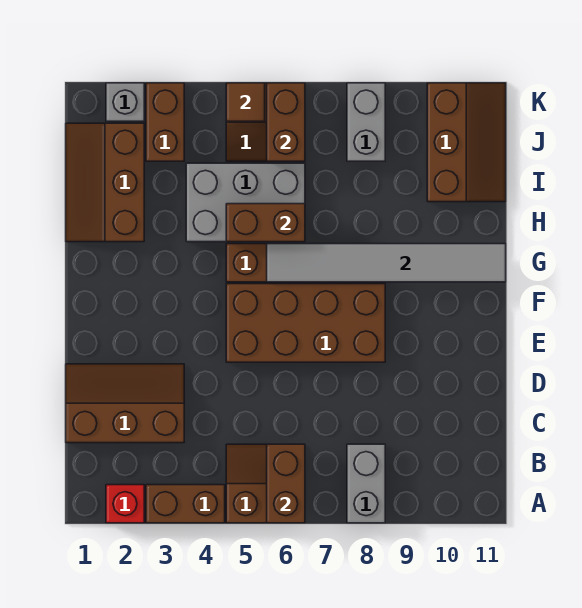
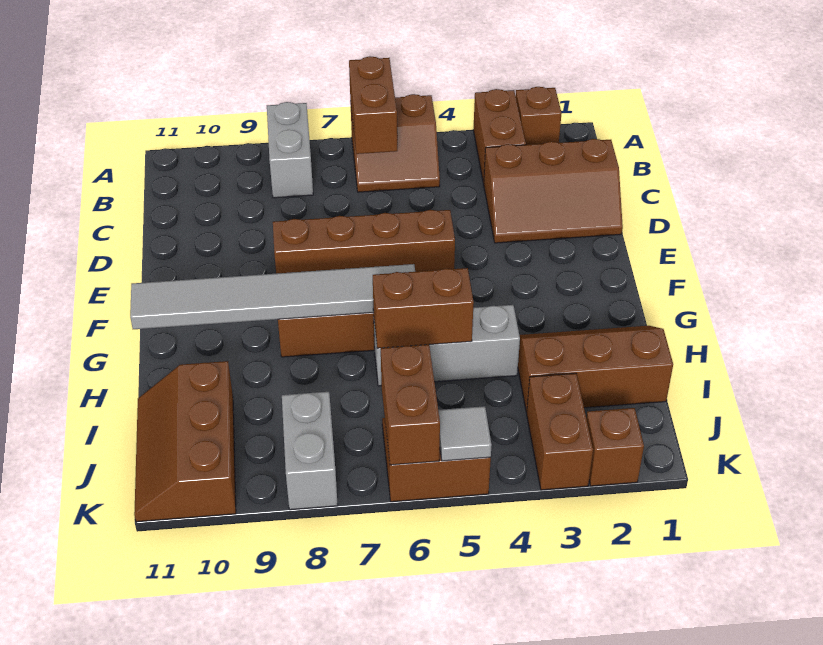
red brick A2 level 1 -> brown brick A2 level 1
brown brick A3:A4 level 1 -> brown brick A3:B3 level 1
brown brick E5:F8 level 1 -> brown brick E5:E8 level 1
brown slope H1:J2 level 1 top 2 -> brown slope H1:I3 level 1 top I
grey brick H4:I6 level 1 -> grey brick H4:H6 level 1
grey brick K2 level 1 -> brown brick K2 level 1
brown tile K5 level 2 -> grey tile K5 level 2

